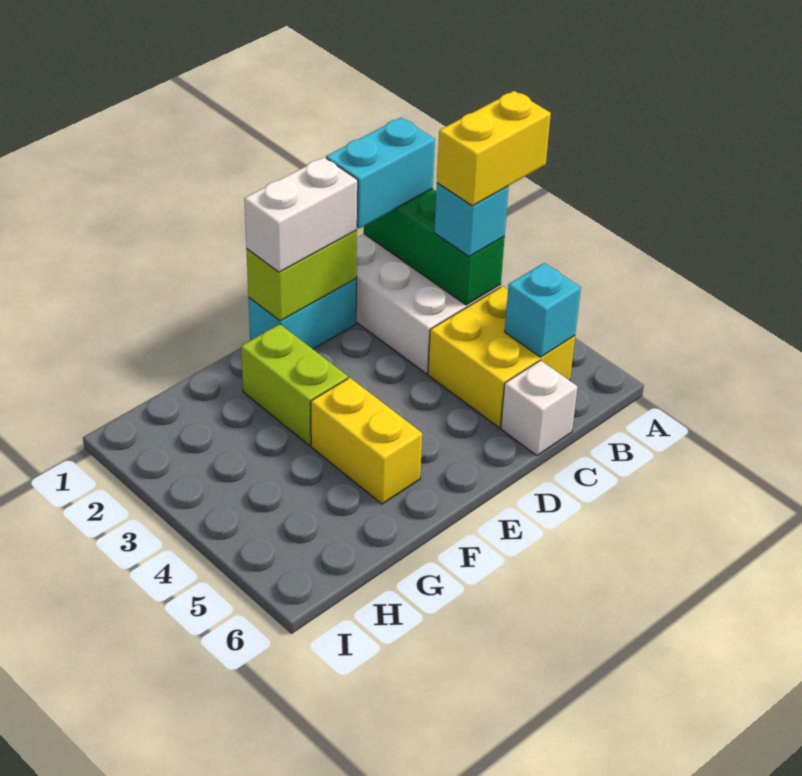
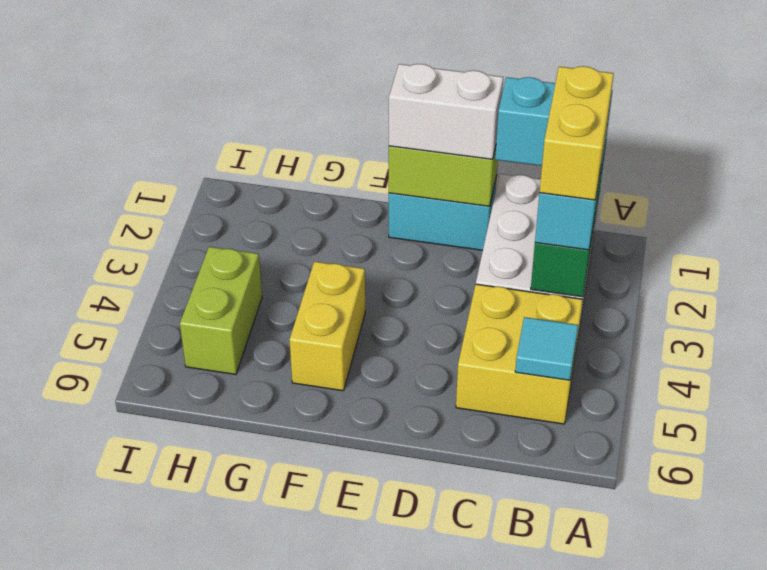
yellow brick A3:B3 level 4 -> yellow brick B2:B3 level 4
cyan brick B5 level 2 -> cyan tile B5 level 2
white brick C6 level 1 -> none
lime brick F2:F3 level 1 -> lime brick H4:H5 level 1

